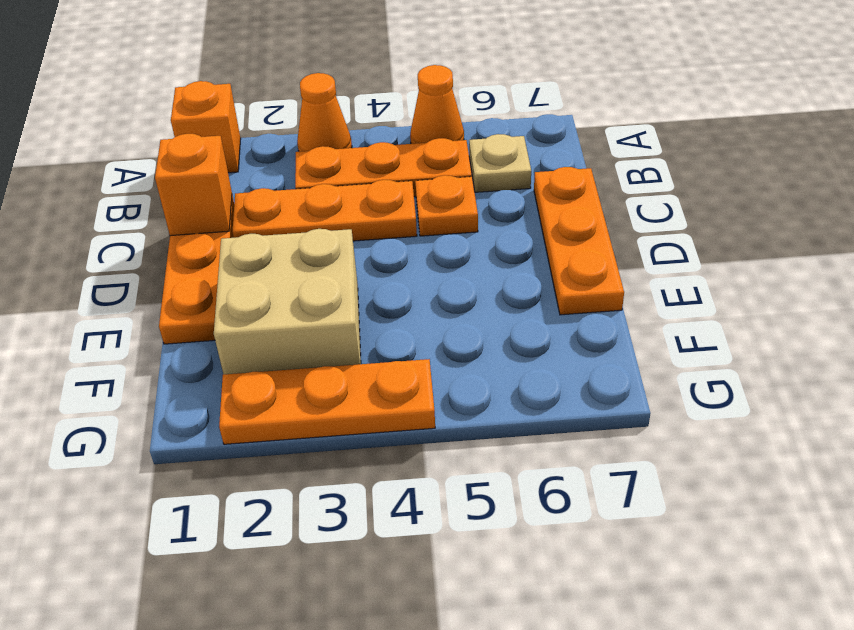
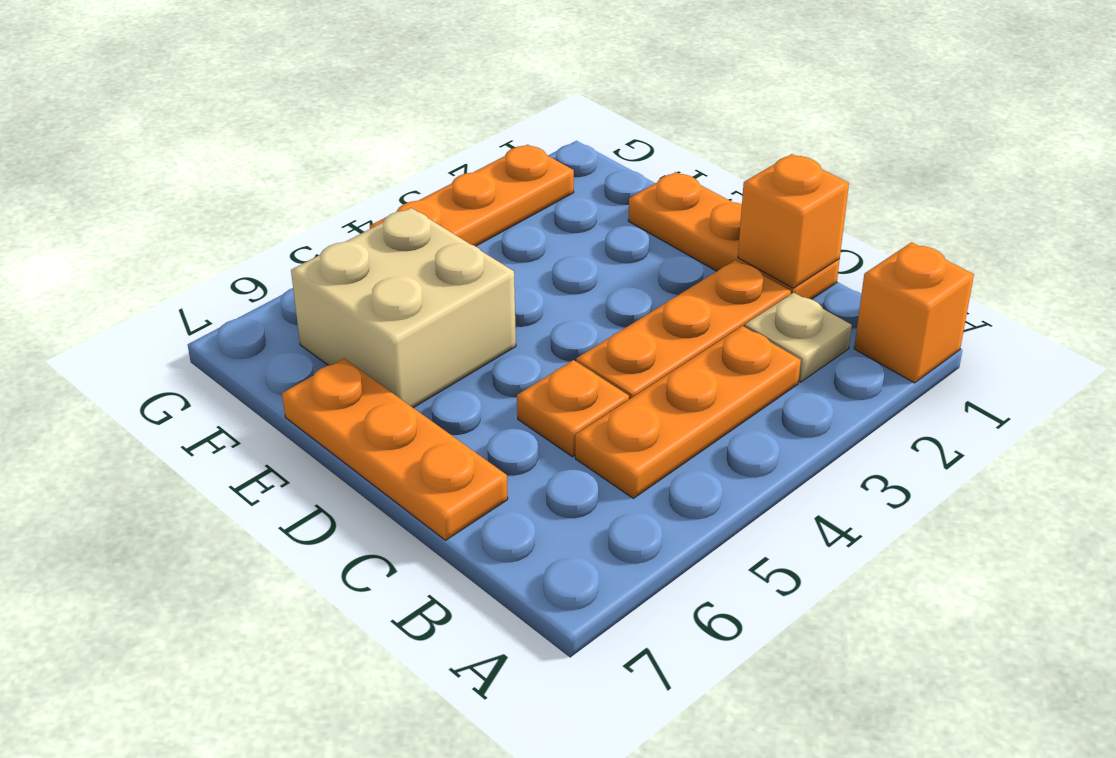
orange cone A3 level 1 -> none
orange cone A5 level 1 -> none
tan plate B6 level 1 -> tan plate B2 level 1
tan brick E2:F3 level 1 -> tan brick E5:F6 level 1

